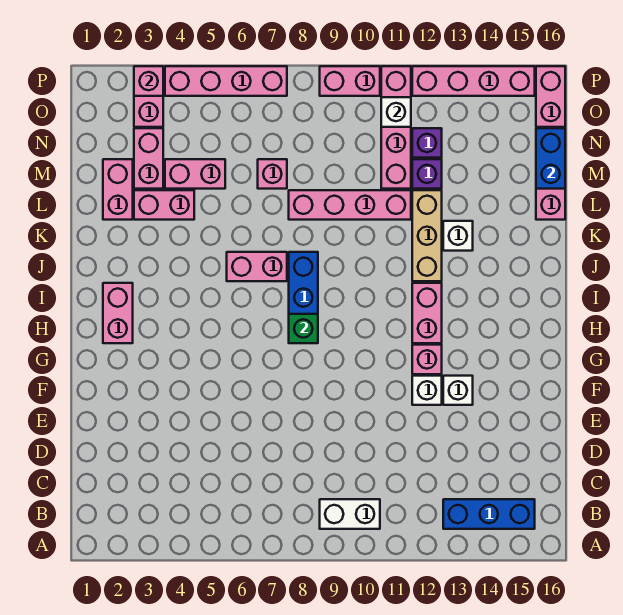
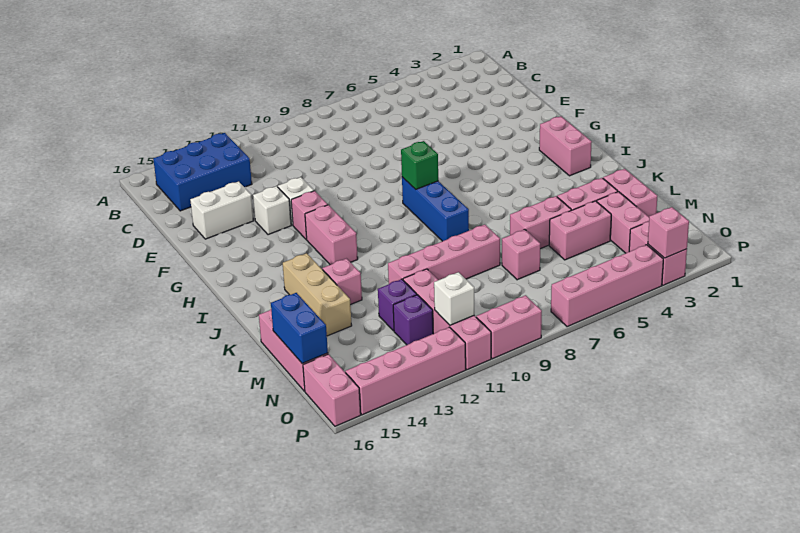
white brick B9:B10 level 1 -> white brick E14:E15 level 1
blue brick B13:B15 level 1 -> blue brick B13:C15 level 1
pink brick J6:J7 level 1 -> pink brick L5:L6 level 1
tan brick J12:L12 level 1 -> tan brick J14:L14 level 1
white brick K13 level 1 -> pink brick K13 level 1

